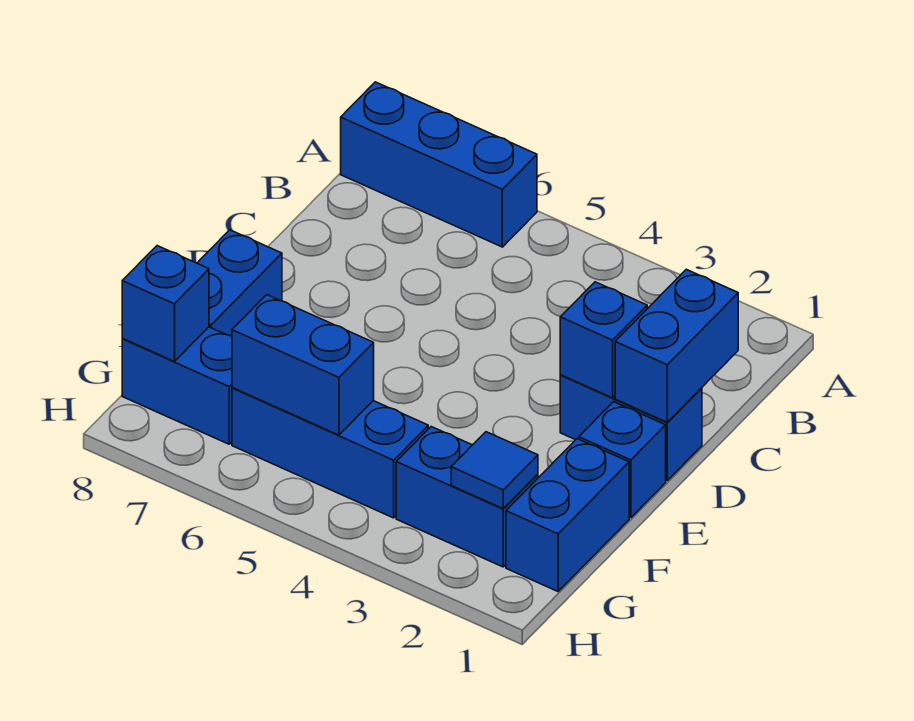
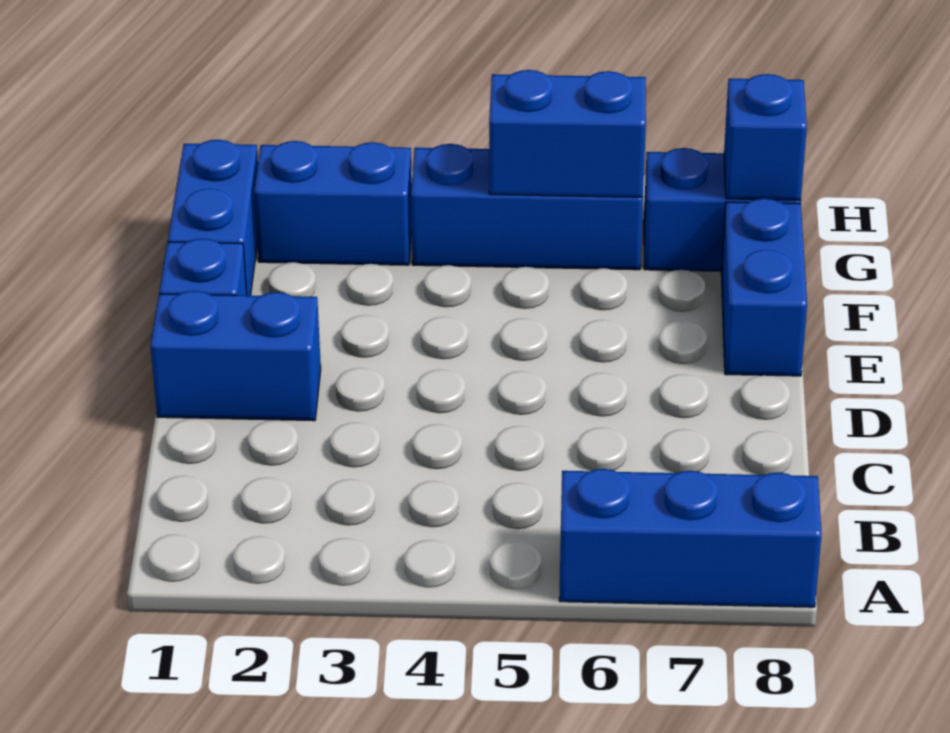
blue brick C1:D1 level 2 -> none
blue brick D2 level 2 -> none
blue tile G2 level 2 -> none

